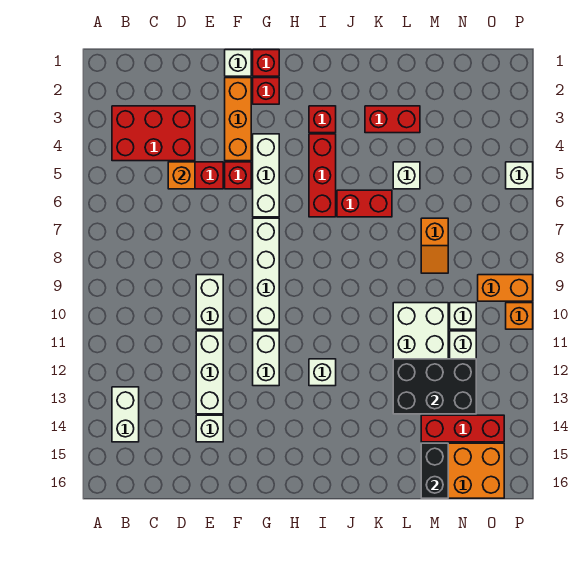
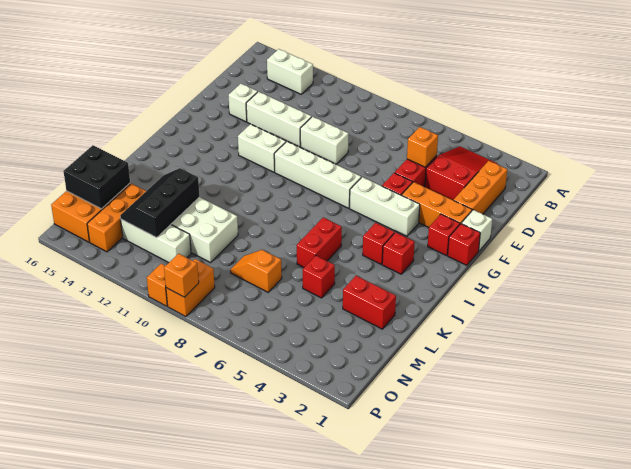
red brick B3:D4 level 1 -> red slope B3:D4 level 1 top D
none -> orange brick C2:E2 level 1
red brick I4:I6 level 1 -> red brick I4 level 1
white brick I12 level 1 -> none
red brick K3:L3 level 1 -> red brick L2:L3 level 1
white brick L5 level 1 -> red brick L5 level 1
black brick L12:N13 level 2 -> black slope L12:N13 level 2 top 12
red brick M14:O14 level 1 -> orange brick M14:O14 level 1
black brick M15:M16 level 2 -> black brick M15:N16 level 2
white brick N10 level 1 -> none
white brick P5 level 1 -> none
none -> orange brick P9 level 2

